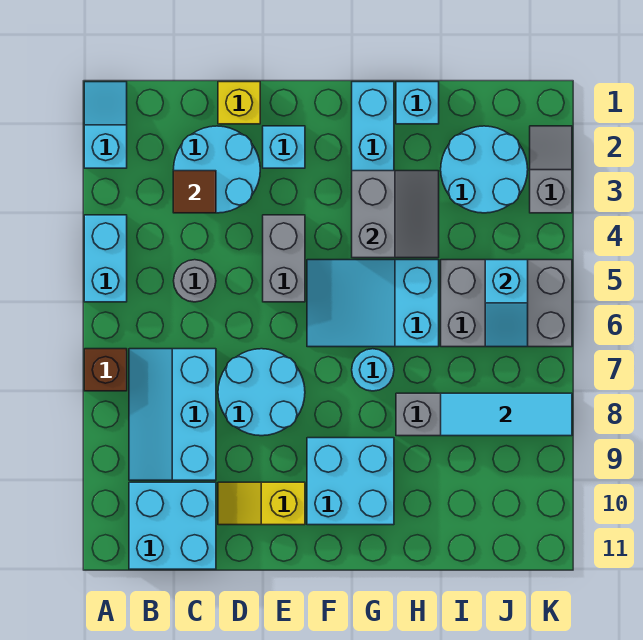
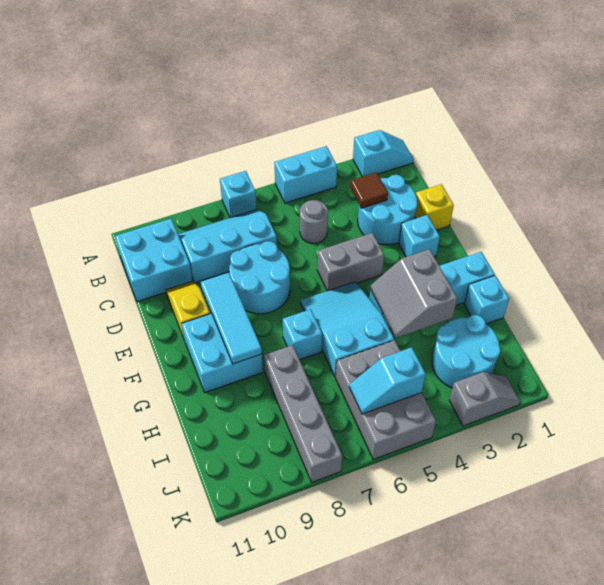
brown brick A7 level 1 -> cyan brick A7 level 1
grey slope G3:H4 level 2 top G -> grey slope G3:H4 level 2 top 3
cyan round brick G7 level 1 -> cyan brick G7 level 1
cyan tile I8:K8 level 2 -> cyan tile E9:G9 level 2

